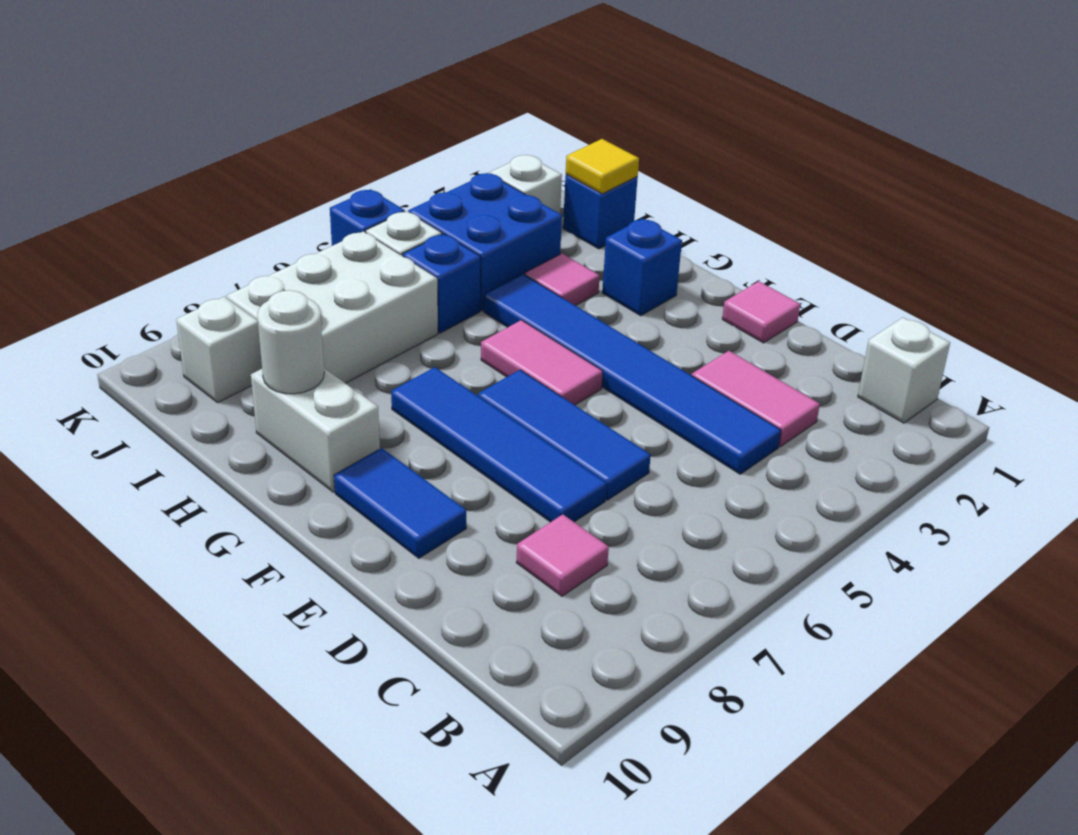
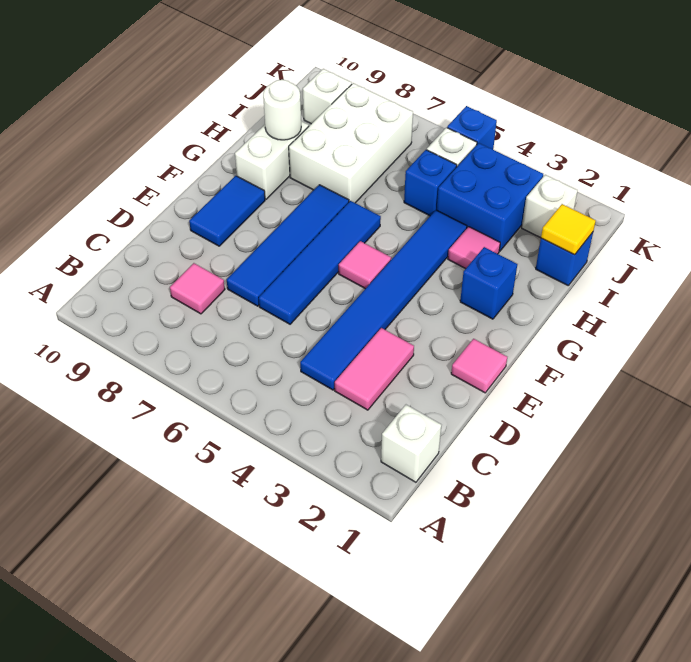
blue tile D6:F6 level 1 -> blue tile D6:G6 level 1
pink tile F5:G5 level 1 -> pink tile F5 level 1
white brick I6:J8 level 1 -> white brick H7:J8 level 1

